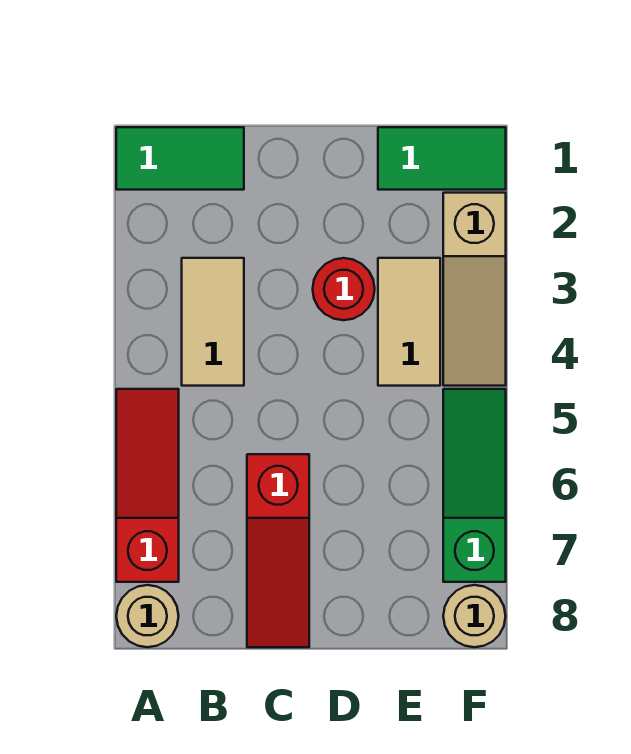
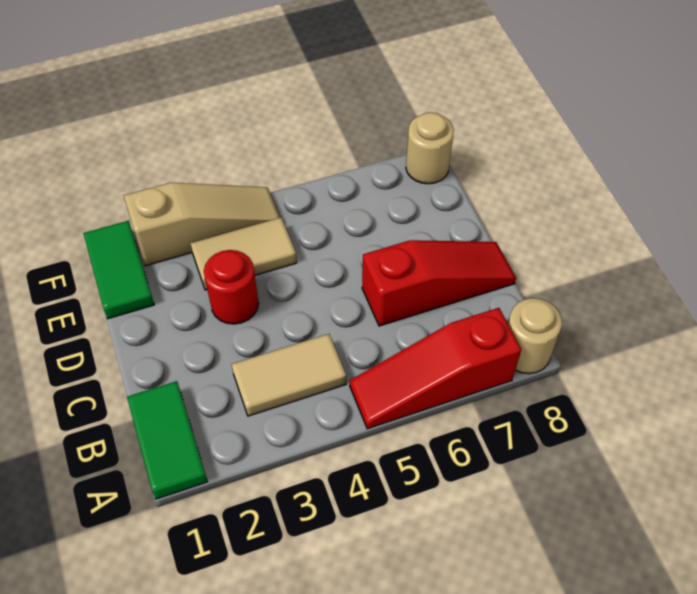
green slope F5:F7 level 1 top 7 -> none

